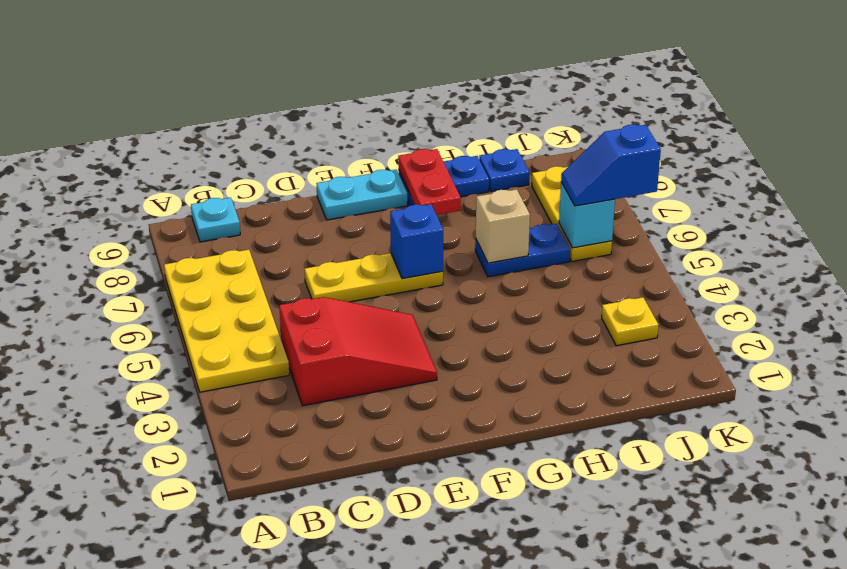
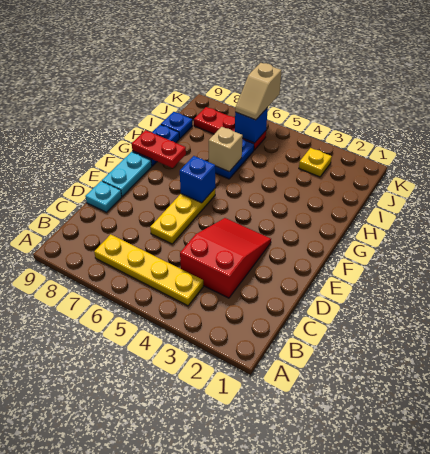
yellow plate A4:B7 level 1 -> yellow plate B4:B7 level 1
cyan plate B9 level 1 -> cyan plate D9 level 1
yellow plate J6:J8 level 1 -> red plate J6:J8 level 1
cyan brick J6 level 2 -> blue brick J6 level 2
blue slope J6:K6 level 3 top K -> tan slope J6:K6 level 3 top K

